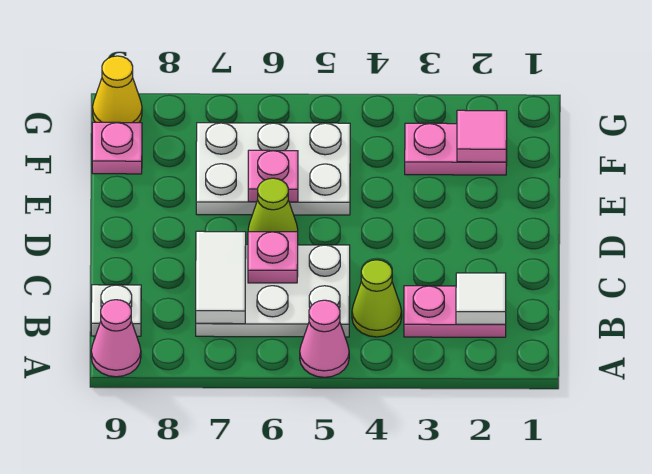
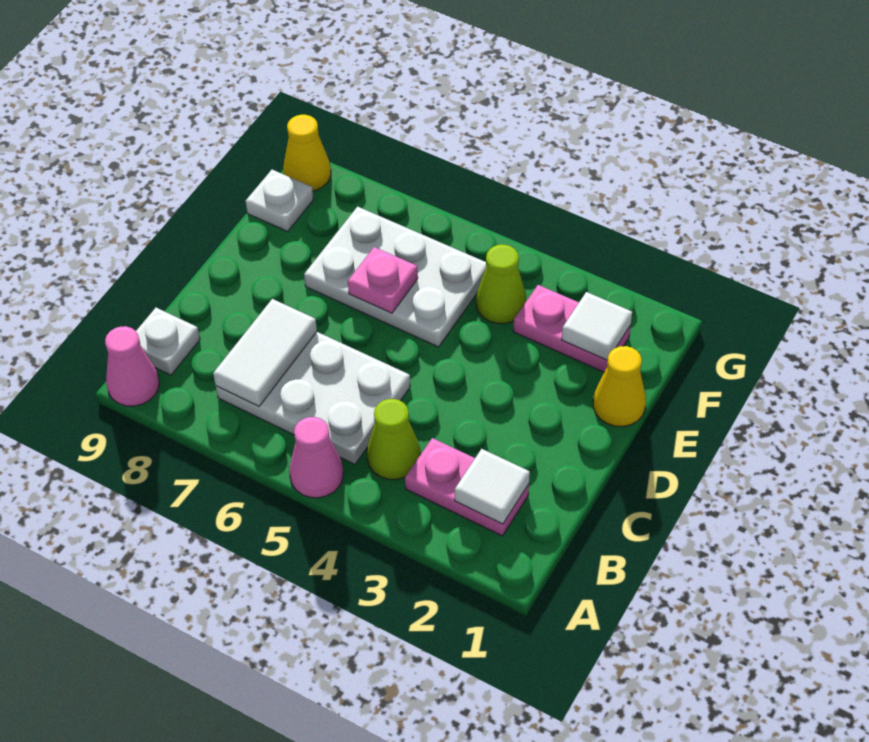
pink plate C6 level 2 -> none
lime cone D6 level 1 -> lime cone F4 level 1
none -> yellow cone E1 level 1
pink tile F2 level 2 -> white tile F2 level 2
pink plate F9 level 1 -> white plate F9 level 1

